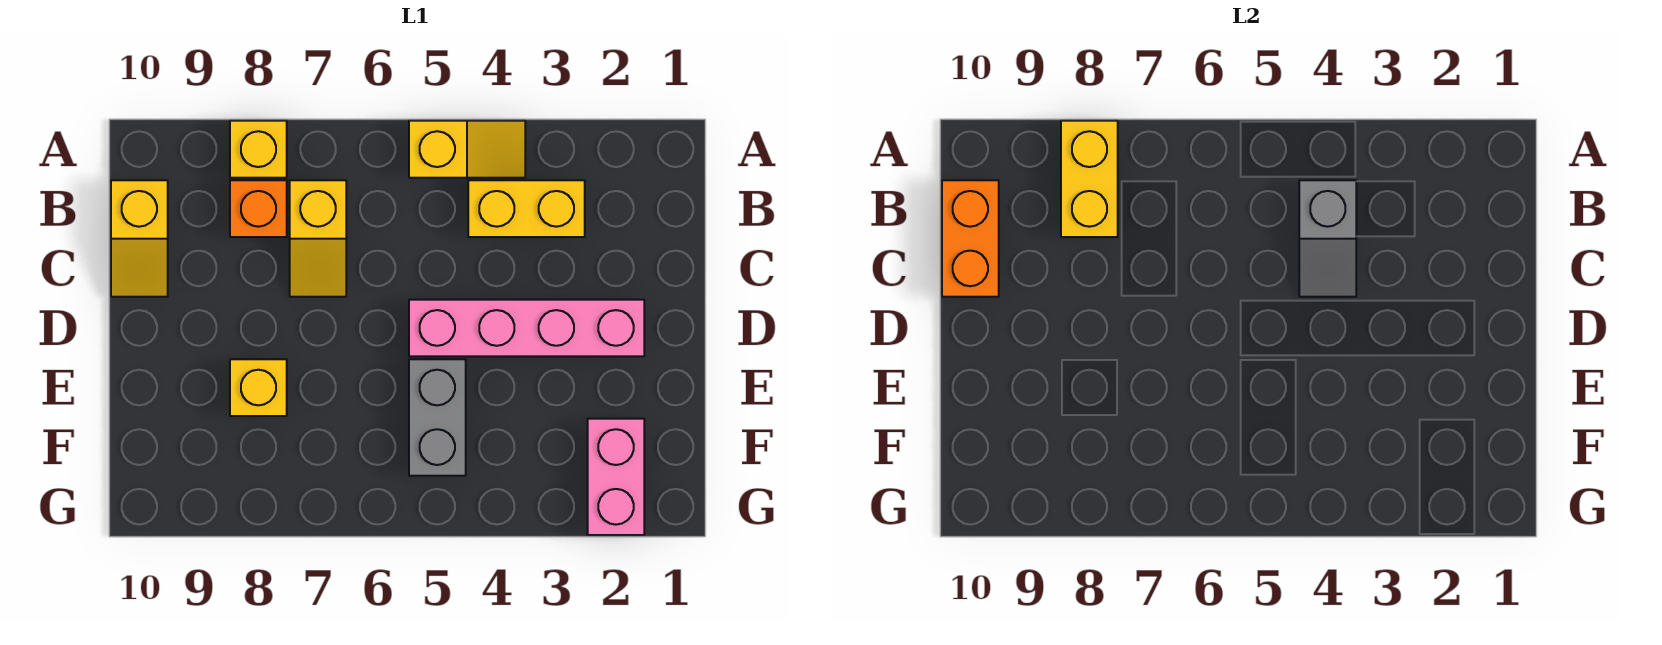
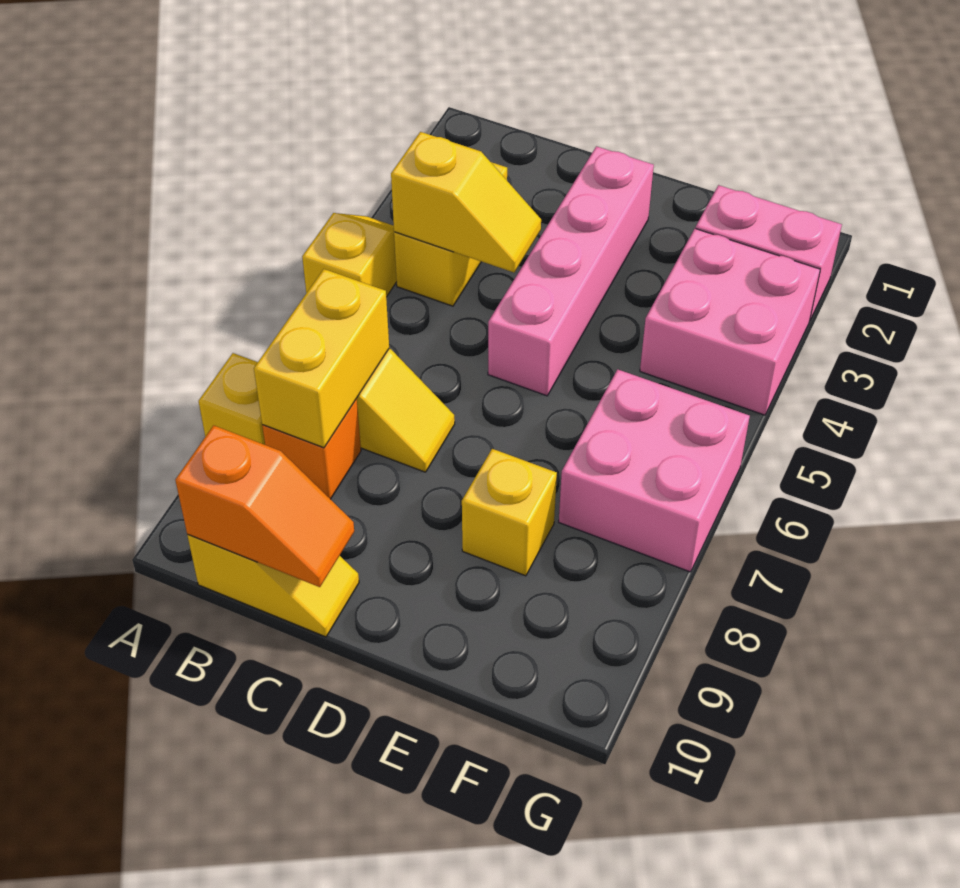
yellow brick A8:B8 level 2 -> yellow brick B7:B8 level 2
grey slope B4:C4 level 2 top B -> yellow slope B4:C4 level 2 top B
orange brick B10:C10 level 2 -> orange slope B10:C10 level 2 top B
grey brick E5:F5 level 1 -> none
none -> pink brick F3:G4 level 1
none -> pink brick F6:G7 level 1

